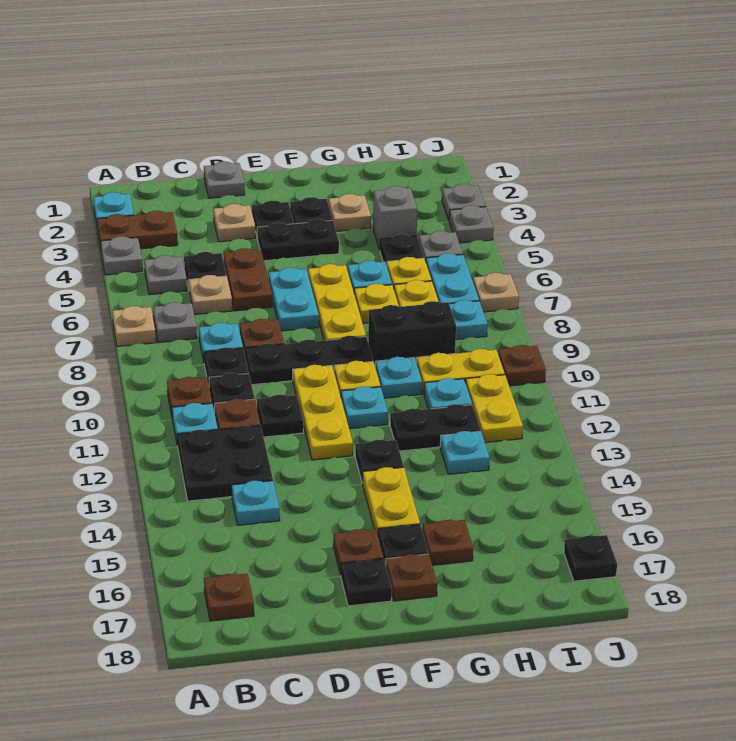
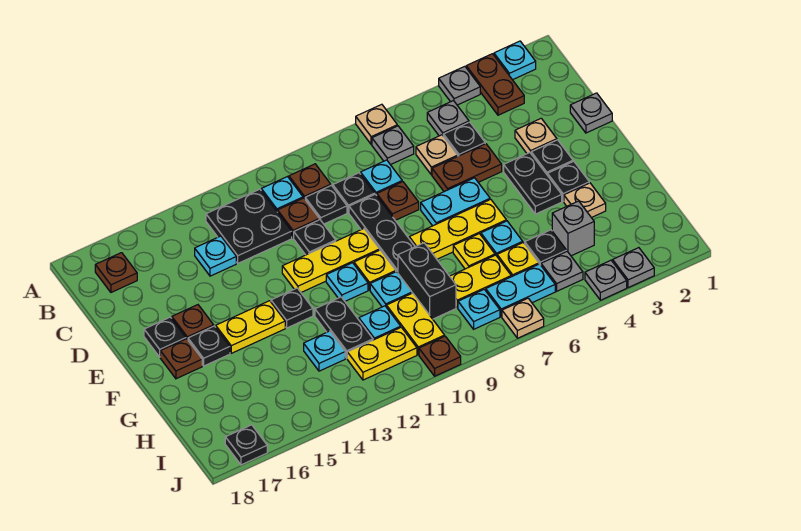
brown plate G16 level 1 -> none

